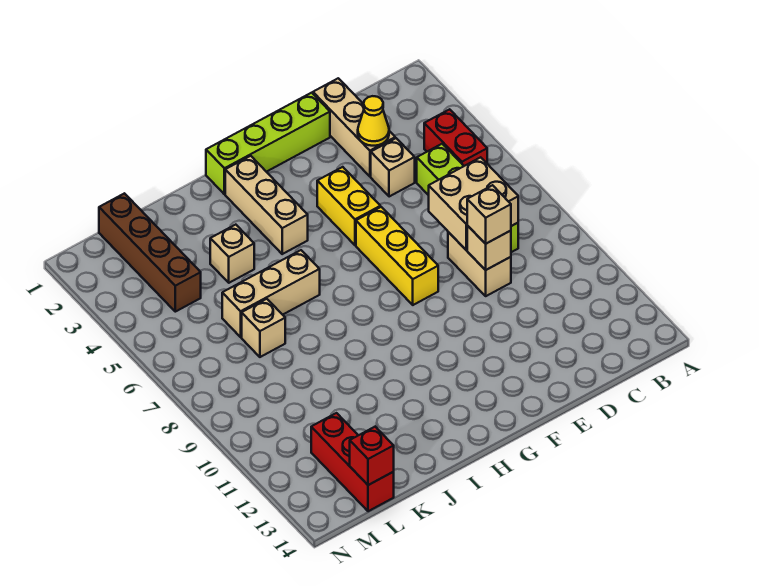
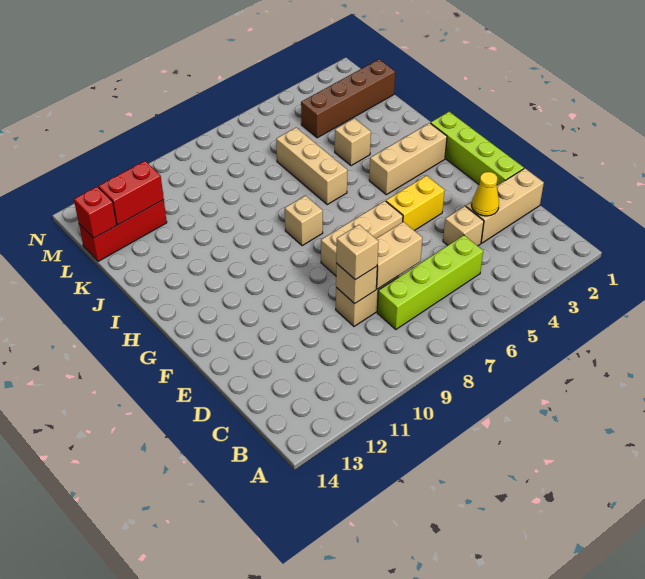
red brick B4:B5 level 1 -> red brick L12:L13 level 2
tan brick C7:D8 level 2 -> tan brick D7:D8 level 2
yellow brick F6:F8 level 1 -> tan brick F6:F8 level 1
tan brick K7 level 1 -> tan brick H8 level 1

